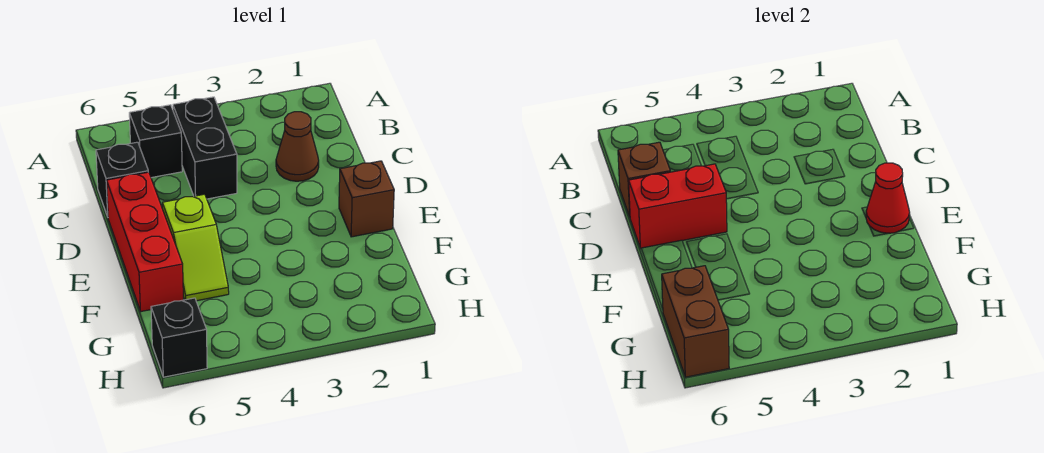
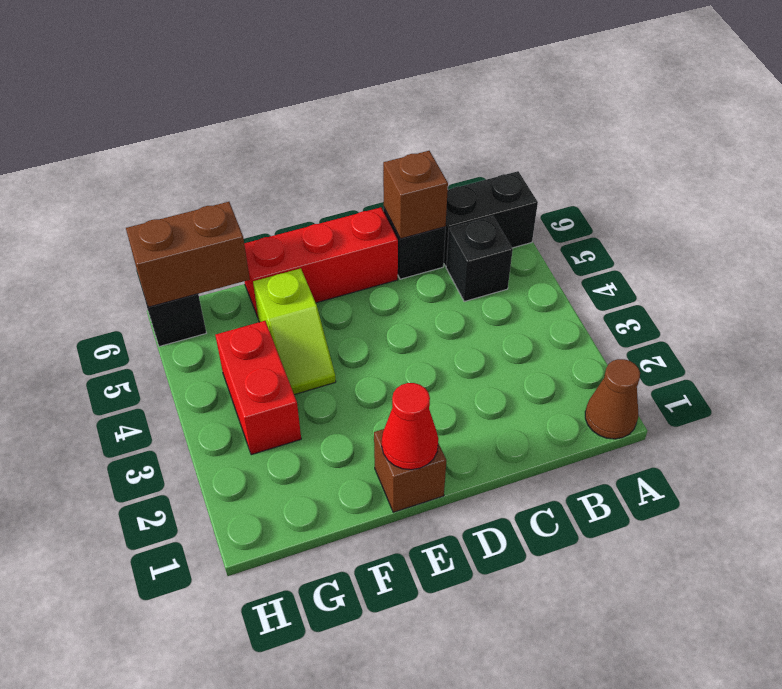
black brick B4:C4 level 1 -> black brick A6:B6 level 1
brown cone C2 level 1 -> brown cone A1 level 1
red brick D5:D6 level 2 -> red brick G3:G4 level 1
lime slope E5:F5 level 1 top E -> lime slope F4:F5 level 1 top 5

